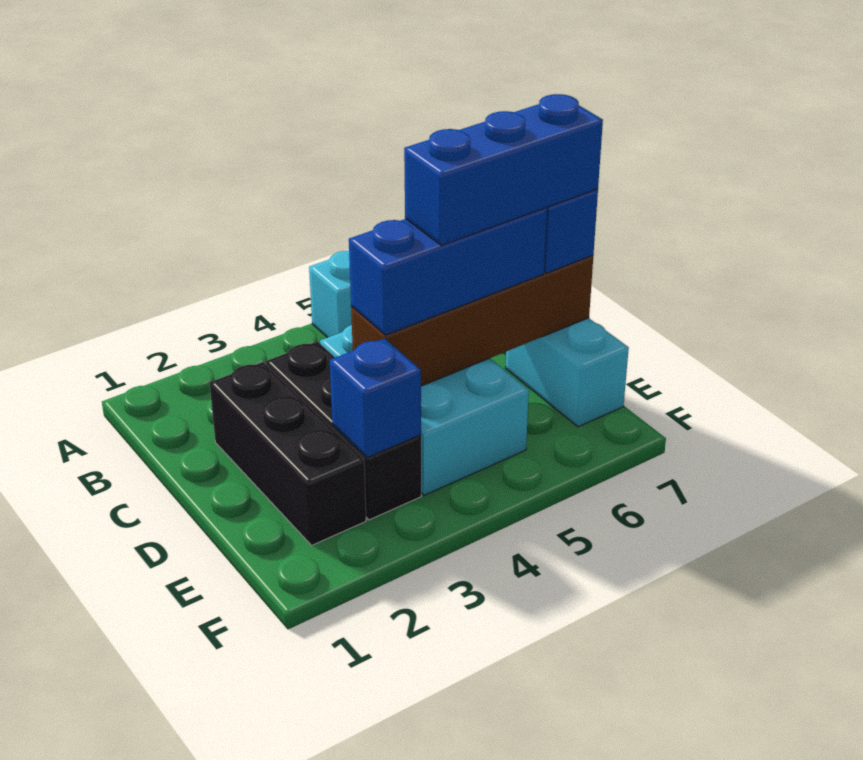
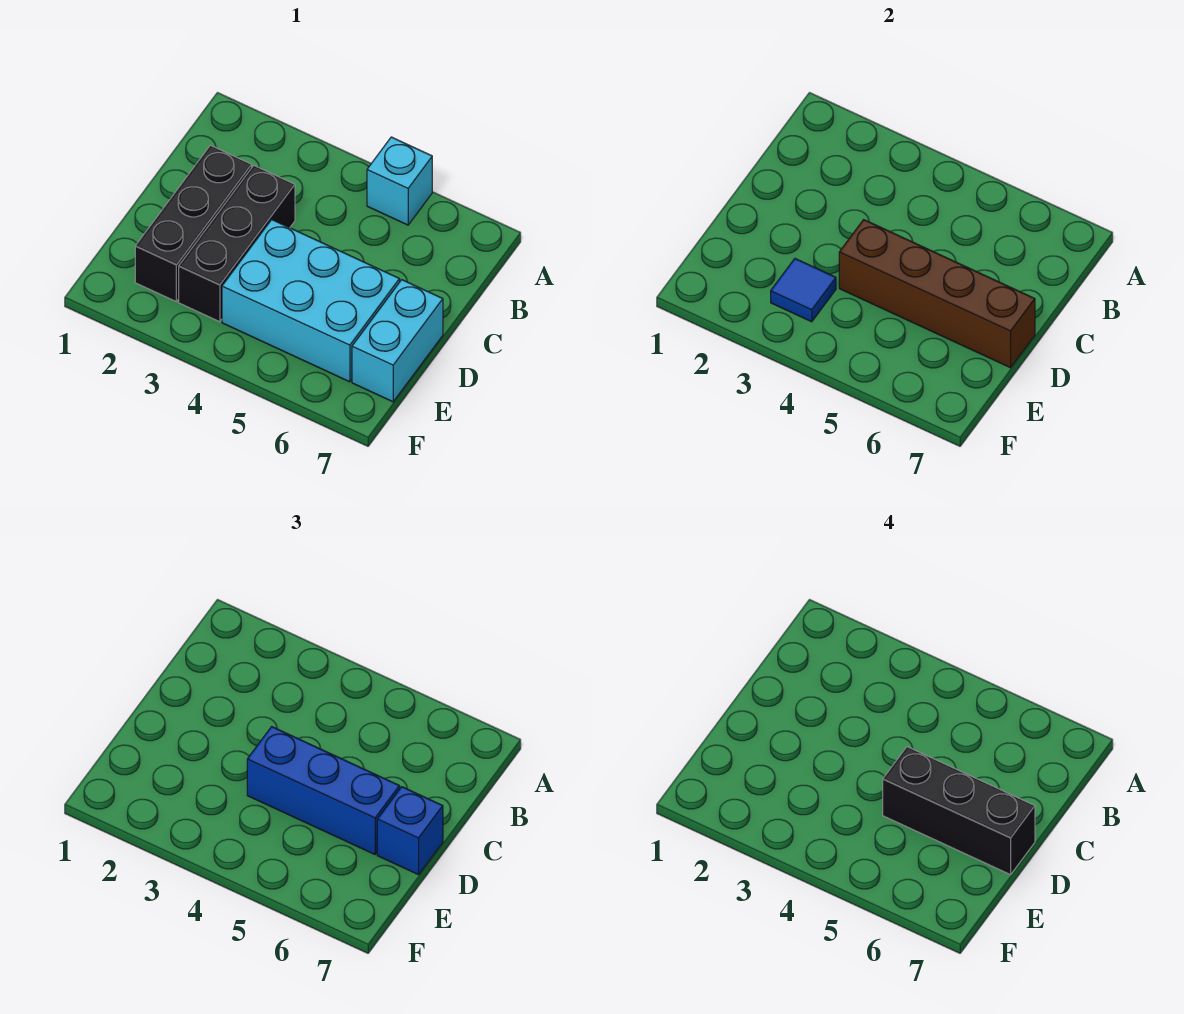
cyan brick C4:E5 level 1 -> cyan brick D4:E6 level 1
blue brick D5:D7 level 4 -> black brick D5:D7 level 4
blue brick E3 level 2 -> blue tile E3 level 2

